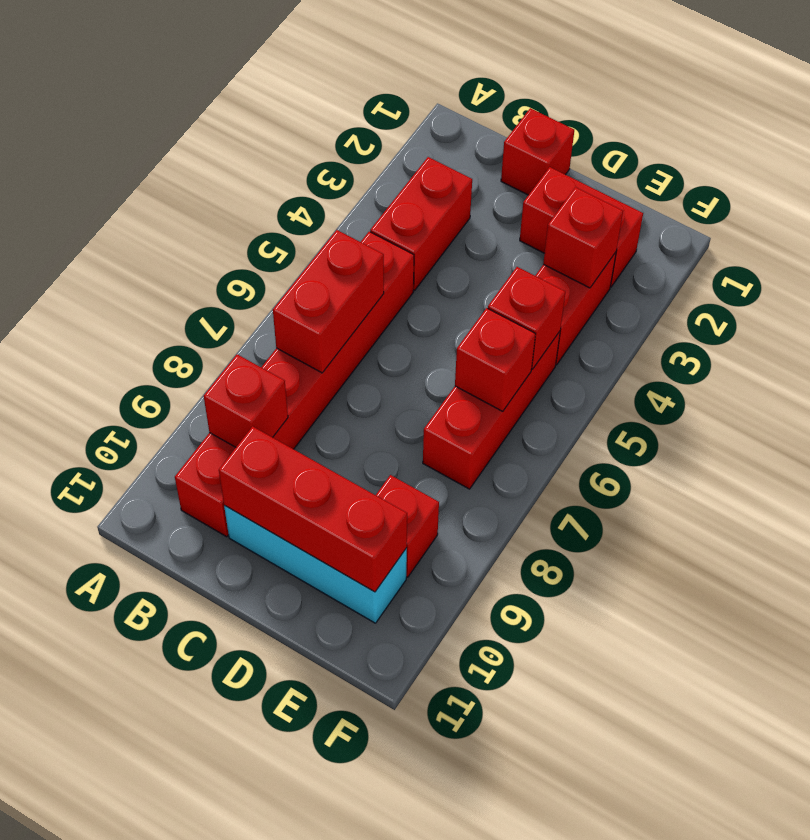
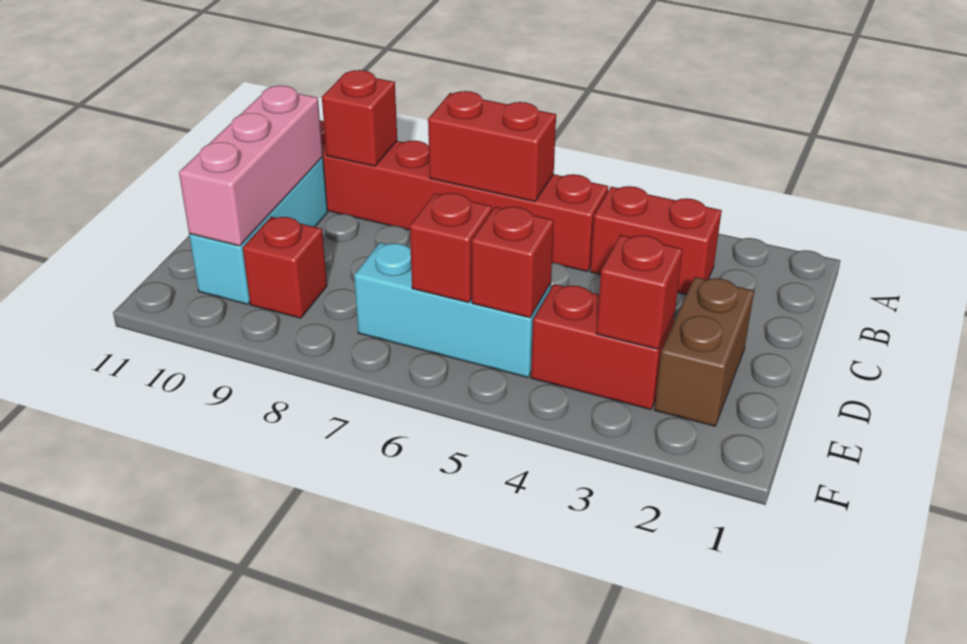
red brick C1 level 1 -> none
red brick C10:E10 level 2 -> pink brick C10:E10 level 2
red brick D2:E2 level 1 -> brown brick D2:E2 level 1
red brick E5:E7 level 1 -> cyan brick E5:E7 level 1

